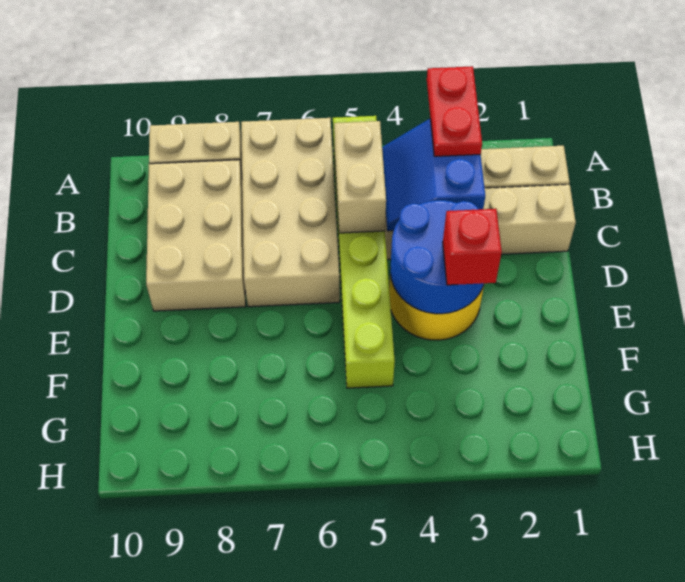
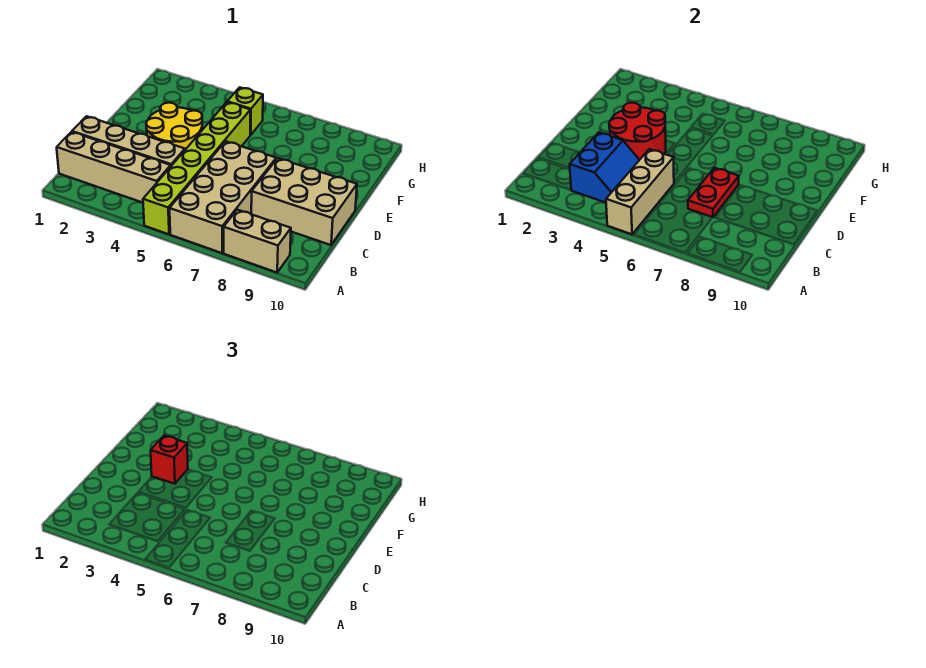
red plate A3:B3 level 3 -> red plate C7:D7 level 2
tan brick B5:C5 level 2 -> tan brick A5:C5 level 2
tan brick B8:D9 level 1 -> tan brick C8:D10 level 1
blue round brick D3:E4 level 2 -> red round brick D3:E4 level 2
none -> lime brick G5 level 1

